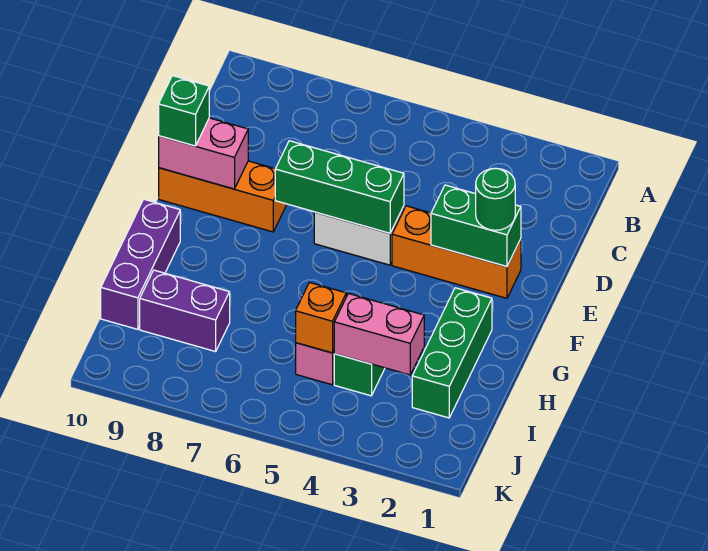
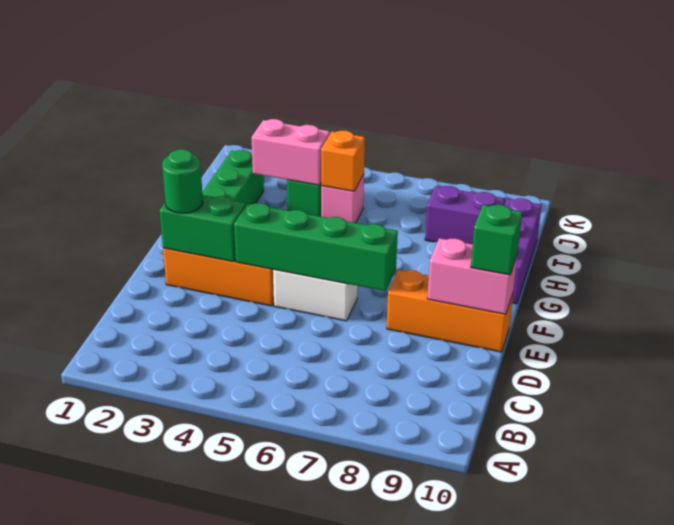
green brick E5:E7 level 2 -> green brick E4:E7 level 2

